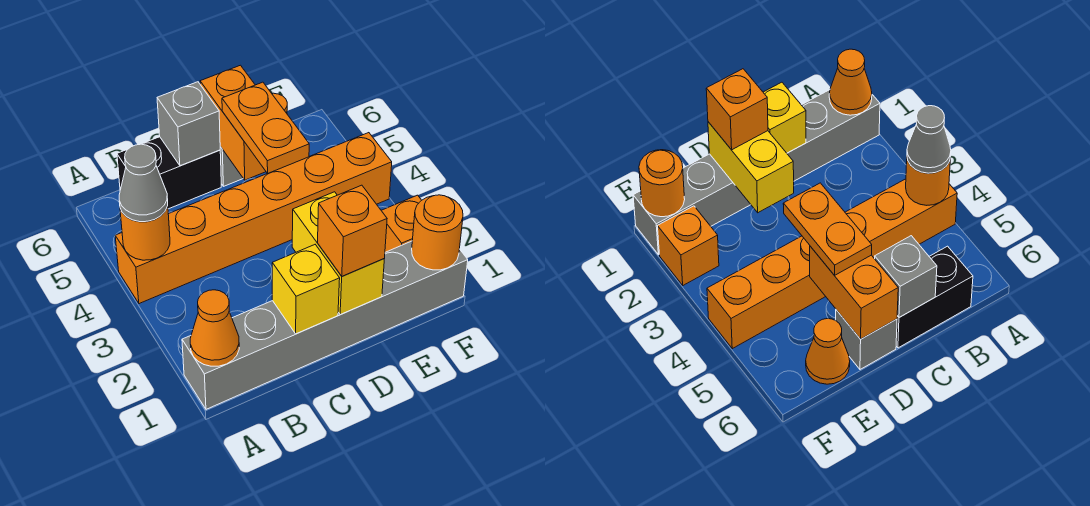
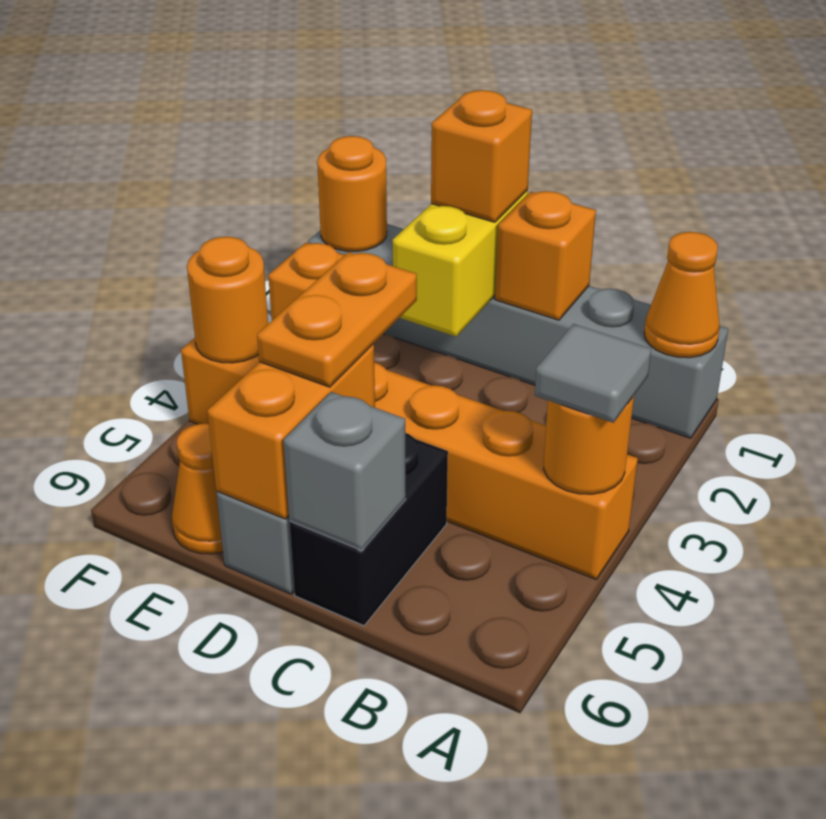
grey cone A4 level 3 -> grey tile A4 level 3
black brick B6:C6 level 1 -> black brick C5:C6 level 1
yellow brick C1 level 2 -> orange brick C1 level 2
none -> orange round brick F4 level 2

